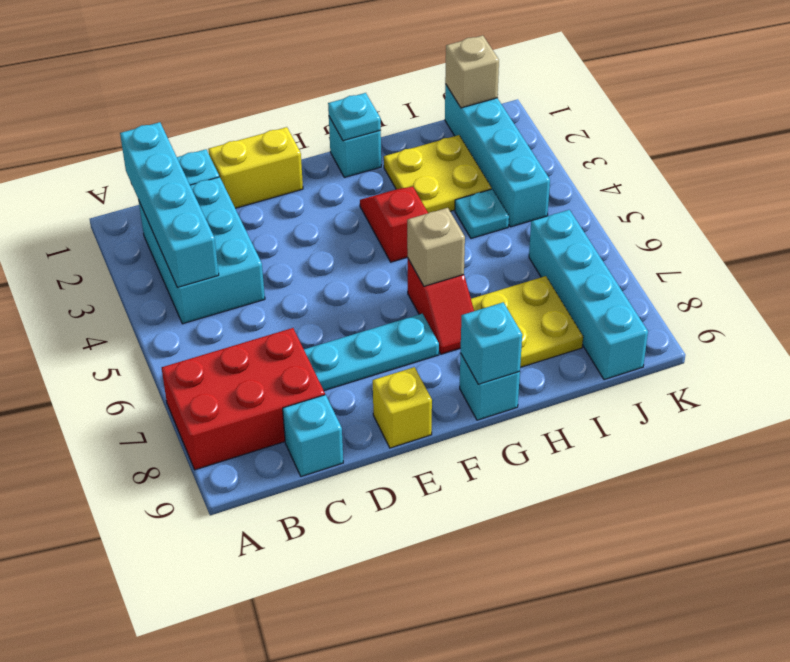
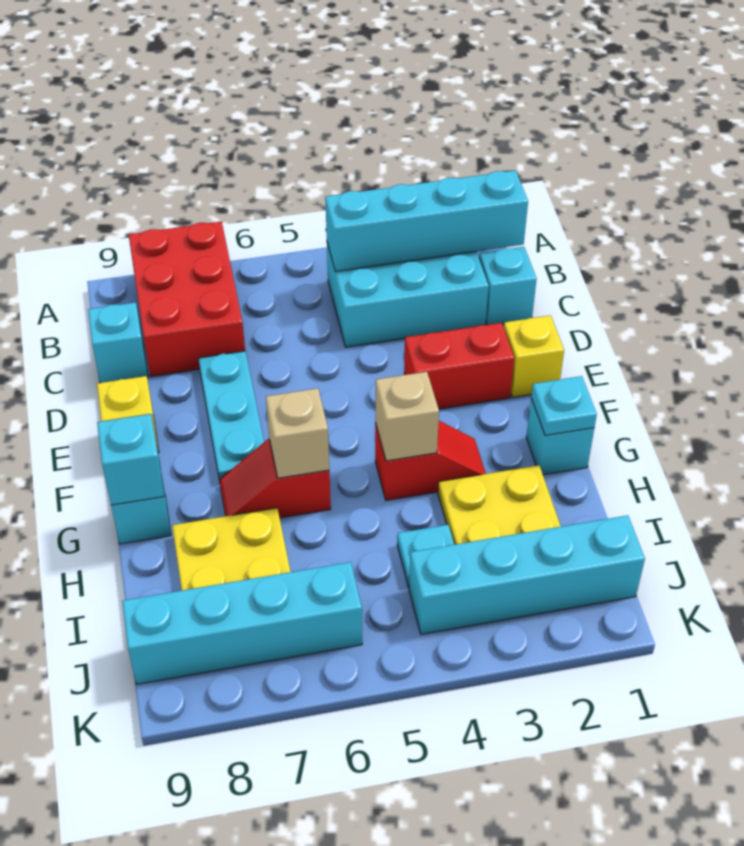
yellow brick D1:E1 level 1 -> yellow brick E1 level 1
none -> red brick E2:E3 level 1
tan brick J1 level 2 -> tan brick G4 level 2

